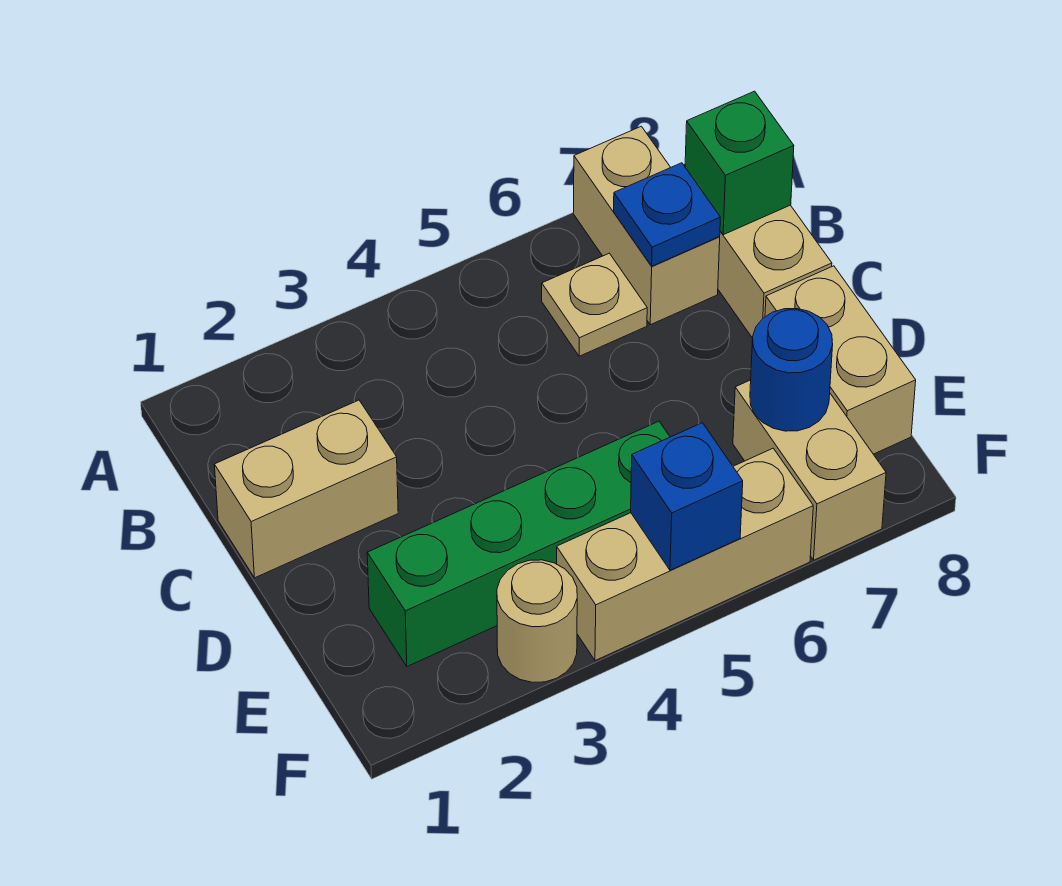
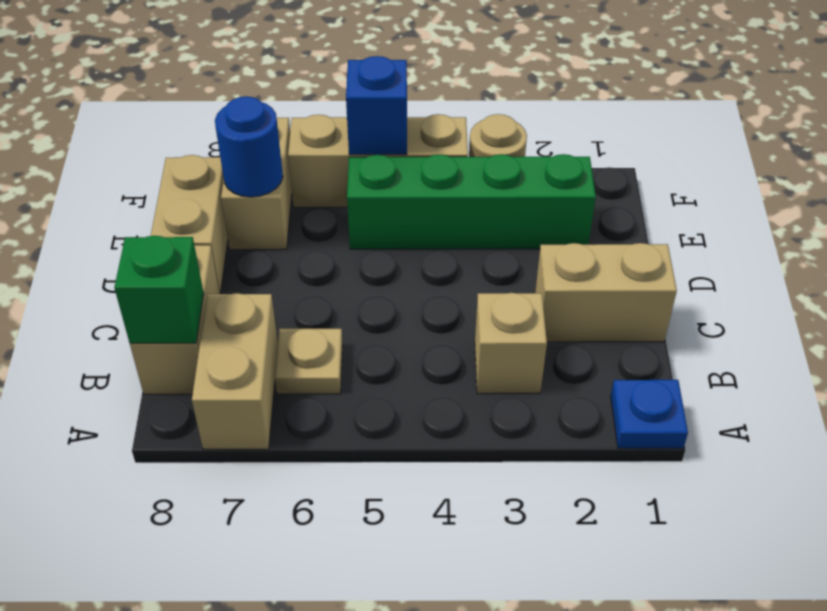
none -> tan brick B3 level 1
blue plate B7 level 2 -> blue plate A1 level 1

